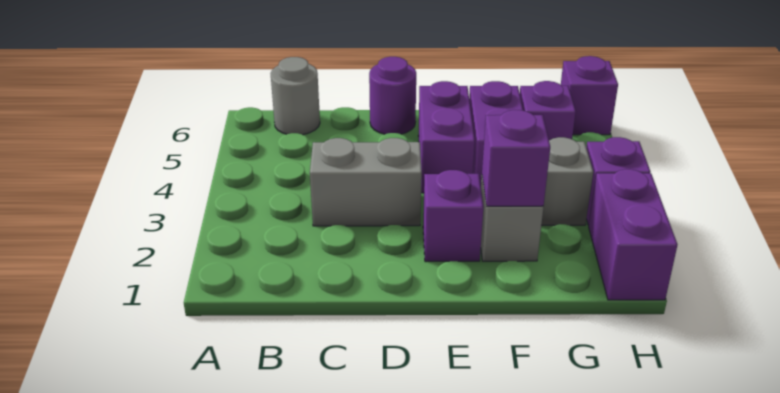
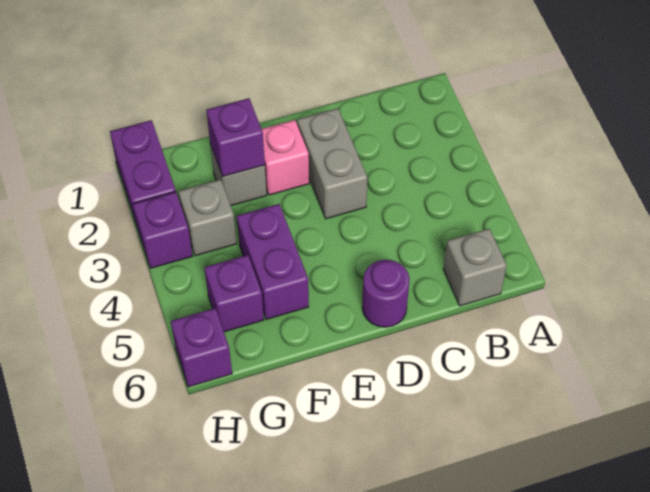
grey round brick B6 level 1 -> grey brick B6 level 1
grey brick C3:D3 level 1 -> grey brick D2:D3 level 1
purple brick E2 level 1 -> pink brick E2 level 1
purple brick E4:E5 level 1 -> none

